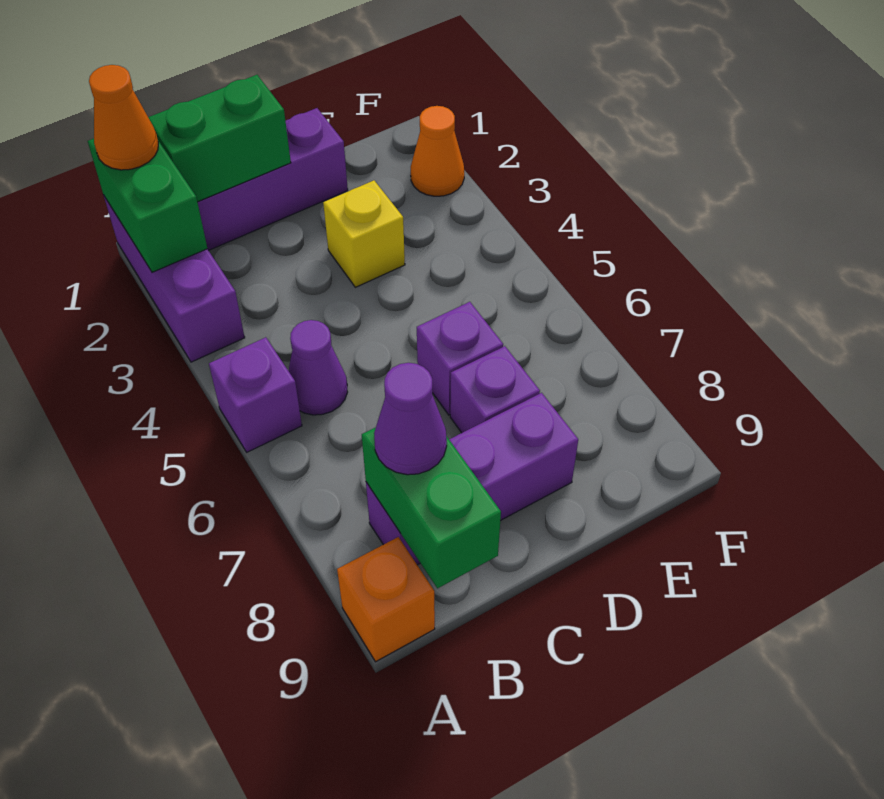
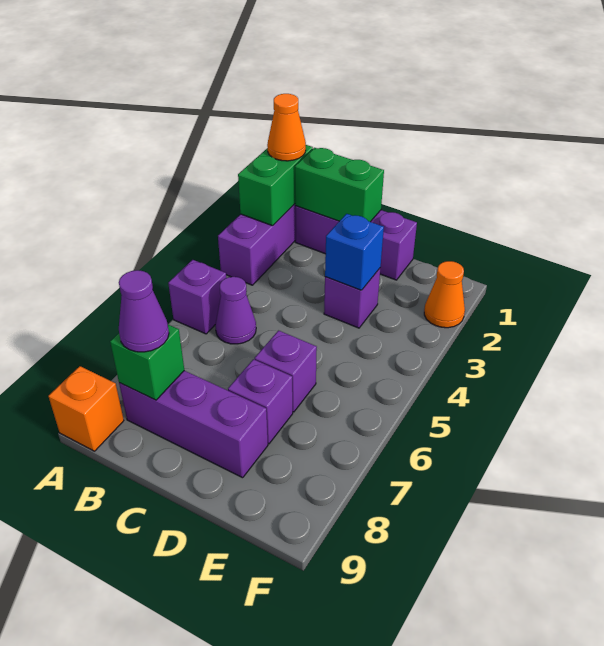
green brick B8:B9 level 2 -> green brick B8 level 2
yellow brick D3 level 1 -> purple brick D3 level 1
none -> blue brick D3 level 2

